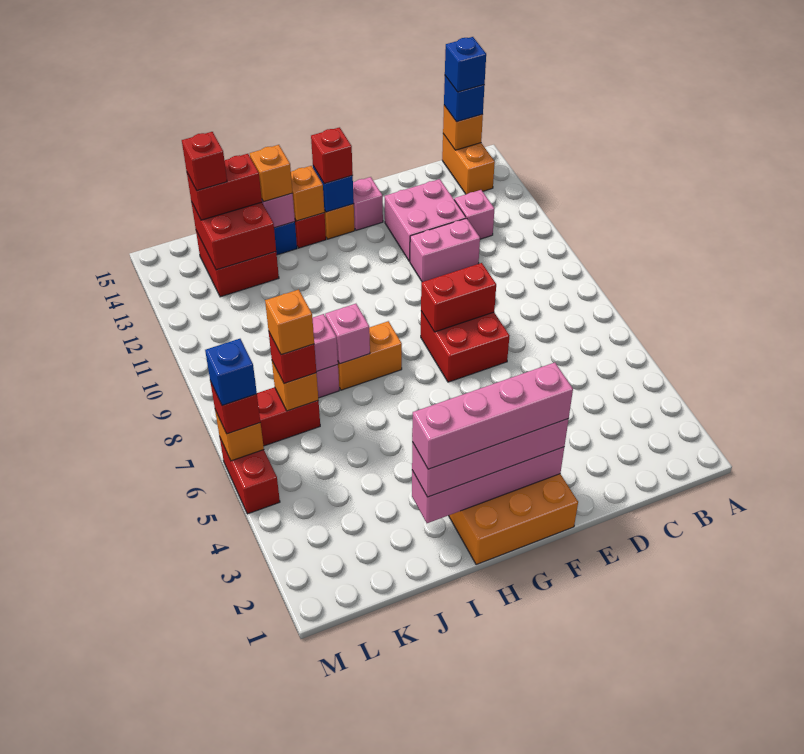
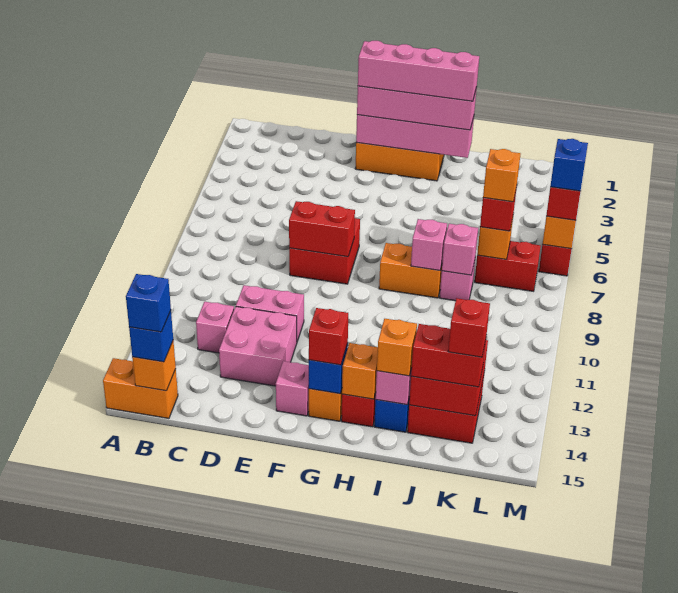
orange brick B14:B15 level 1 -> orange brick A15:B15 level 1

